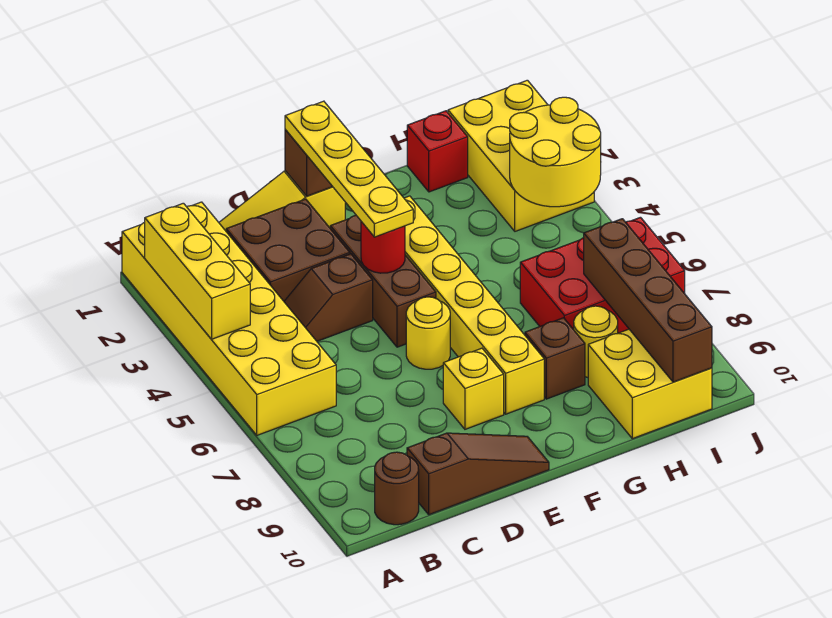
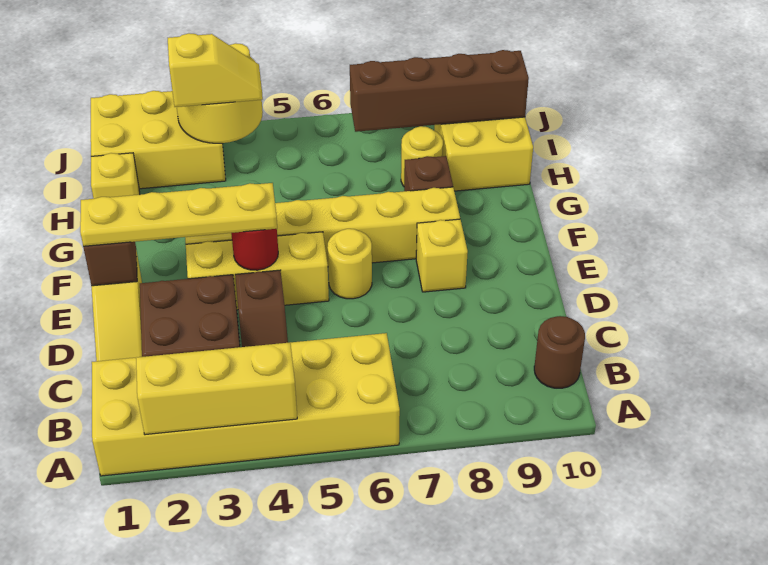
brown slope C10:E10 level 1 top C -> none
brown brick E3:E5 level 1 -> yellow brick E3:E5 level 1
red brick H1 level 1 -> yellow brick H1 level 1
red brick H6:J7 level 1 -> none
none -> yellow slope I3:I4 level 3 top 3

